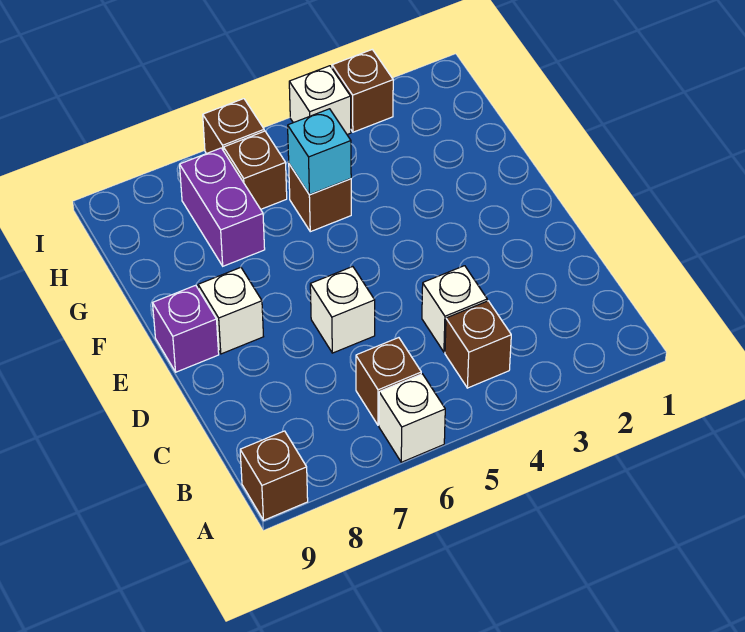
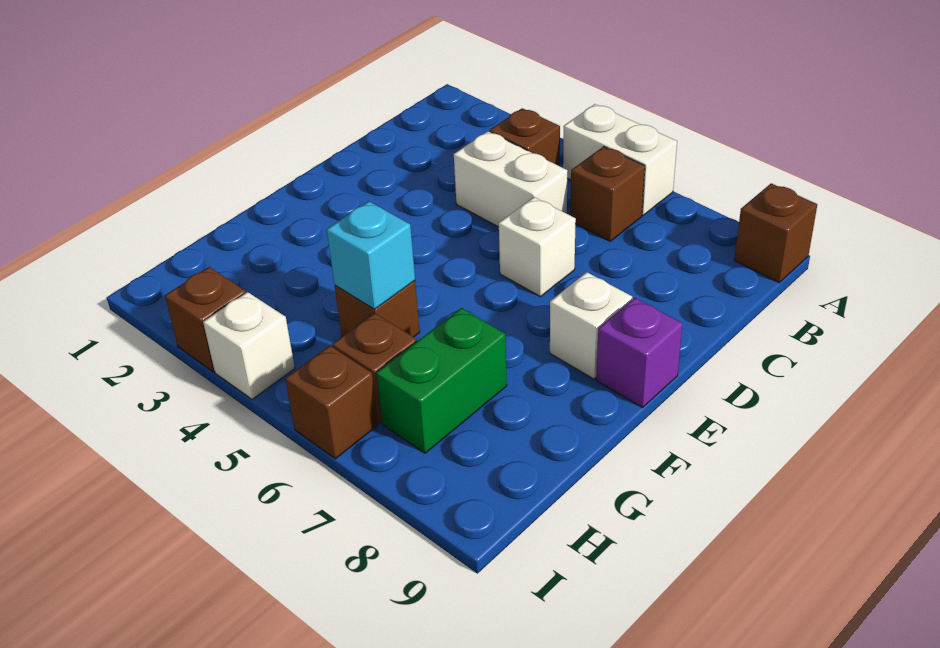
white brick A6 level 1 -> white brick A5:A6 level 1
white brick C4 level 1 -> white brick C4:C5 level 1
purple brick G7:H7 level 1 -> green brick G7:H7 level 1

